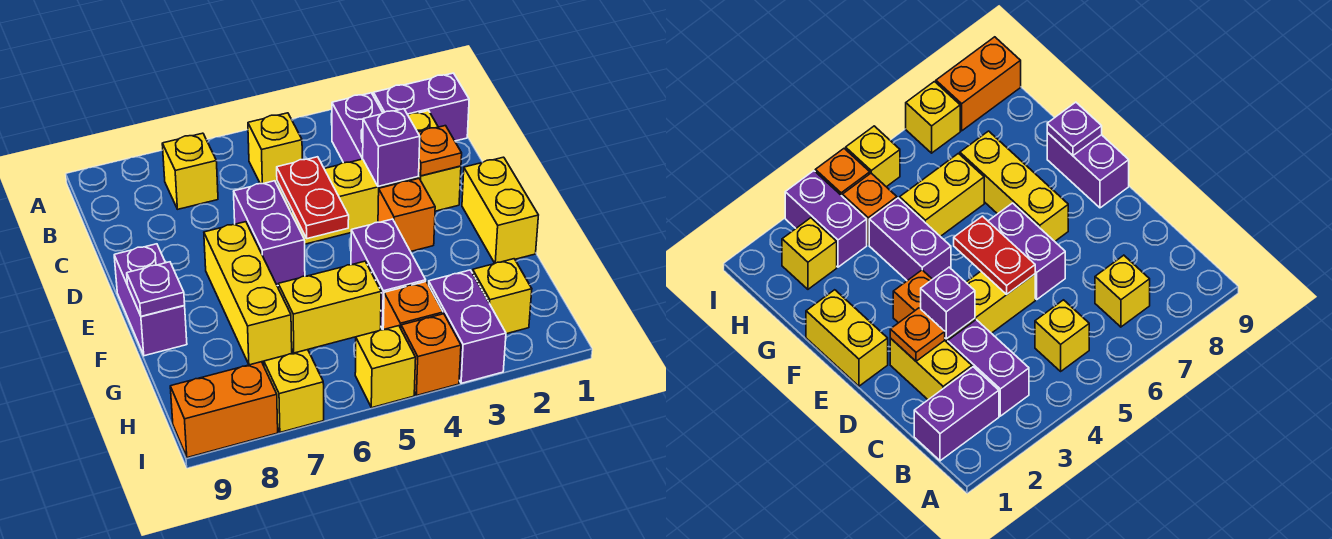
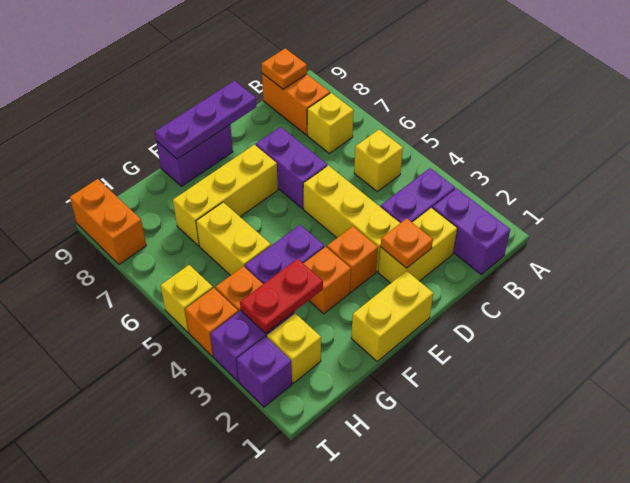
none -> orange brick B8:B9 level 1
none -> orange plate B9 level 2
purple brick D3 level 2 -> purple brick I2 level 1
red plate D5:E5 level 2 -> red plate G3:H3 level 2
purple brick D6:E6 level 1 -> purple brick D6:D7 level 1
none -> orange brick F3 level 1
purple plate F9 level 2 -> purple plate D9:F9 level 2
yellow brick I7 level 1 -> none

